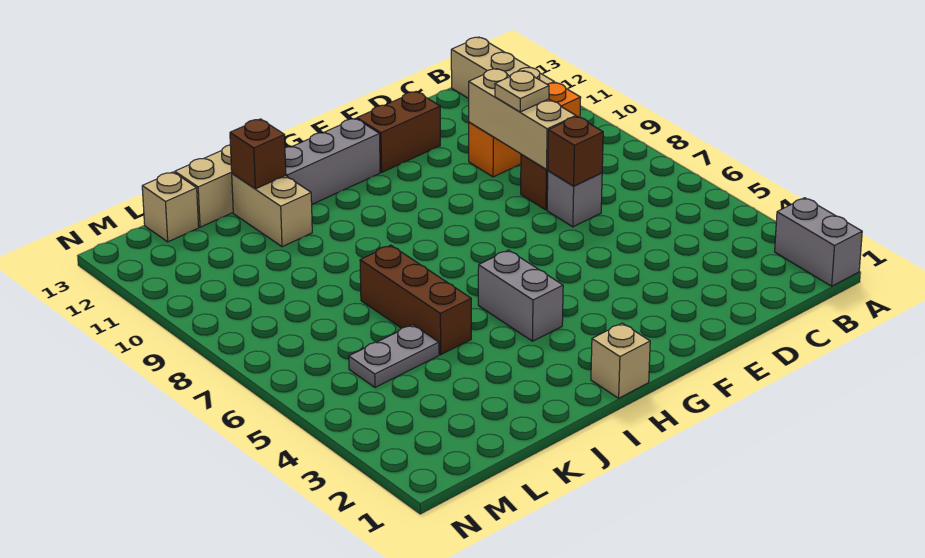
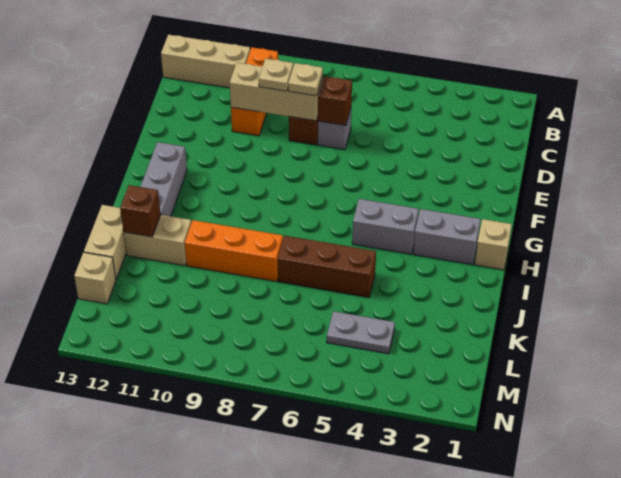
grey brick A1:A2 level 1 -> grey brick H2:H3 level 1
none -> tan plate D8 level 3
brown brick E12:F12 level 1 -> none
none -> orange brick J8:J10 level 1
grey plate K5:L5 level 1 -> grey plate L4:L5 level 1

